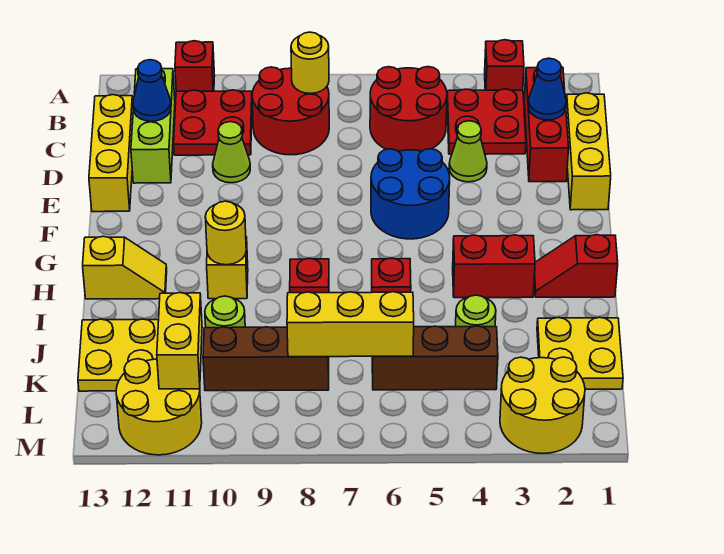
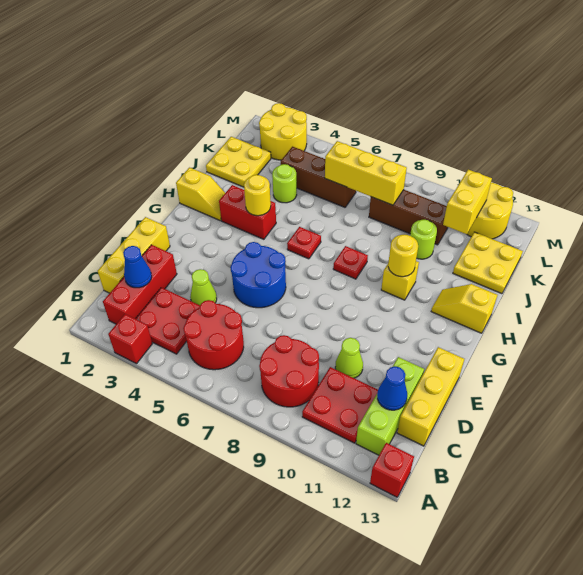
red brick A11 level 1 -> red brick A13 level 1
yellow round brick B8 level 2 -> yellow round brick H4 level 2
red slope H1:H2 level 1 top 1 -> yellow slope H1:H2 level 1 top 1

